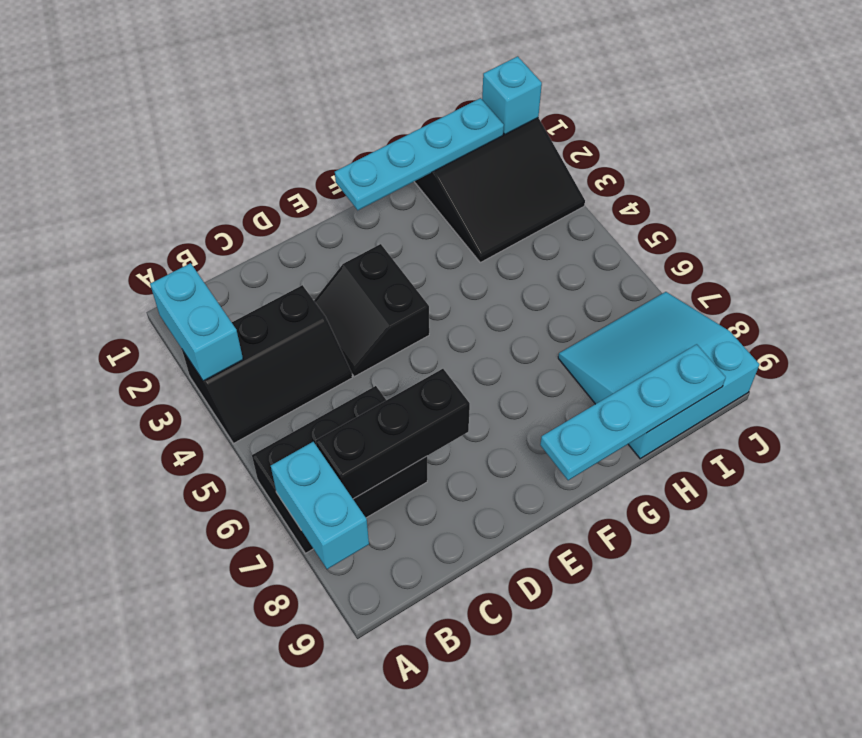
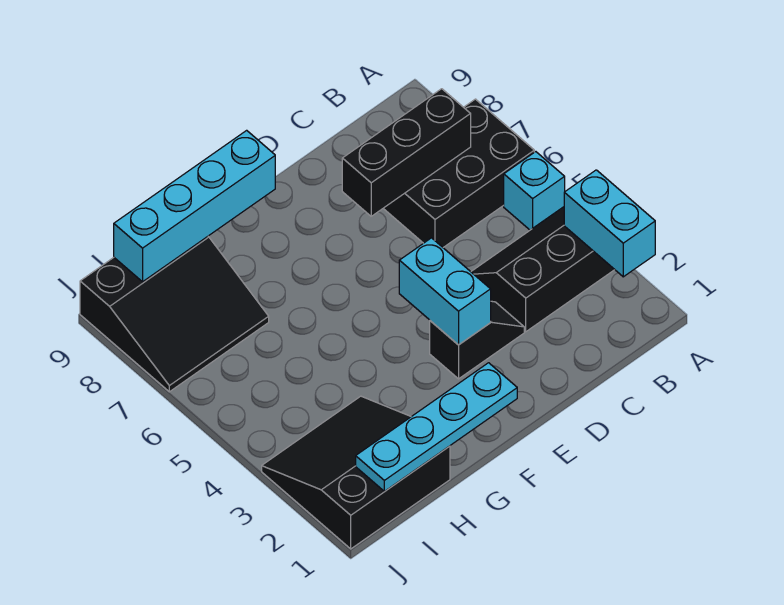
cyan brick A7:A8 level 2 -> cyan brick E3:E4 level 2
black slope D3:E4 level 1 top E -> black slope D3:E3 level 1 top E
cyan plate F9:I9 level 2 -> cyan brick F9:I9 level 2
cyan slope H7:J9 level 1 top 9 -> black slope H7:J9 level 1 top 9
cyan brick J1 level 2 -> cyan brick A5 level 1

